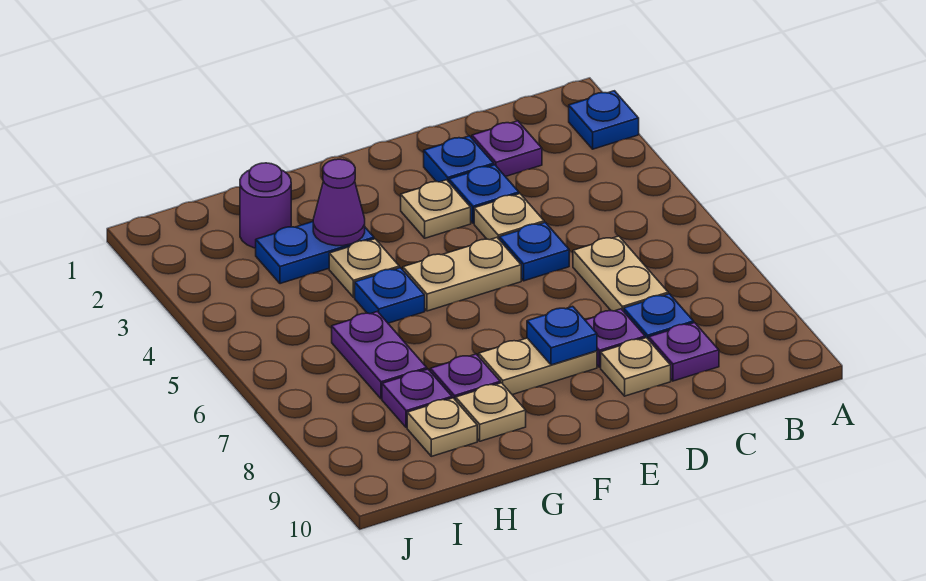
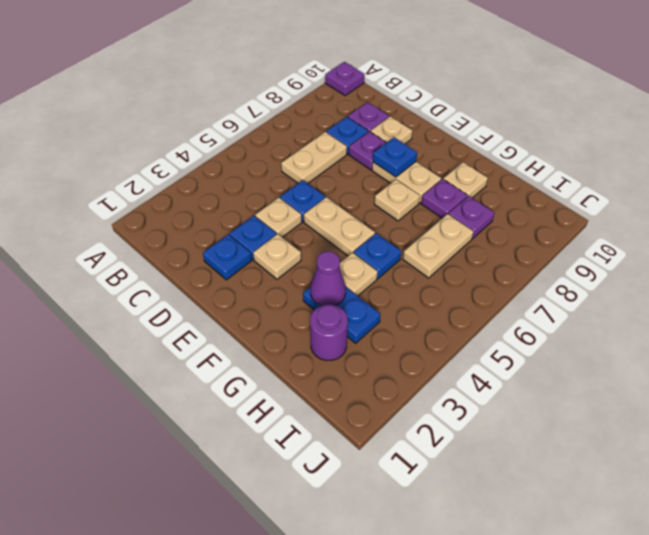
blue plate A2 level 1 -> none
purple plate C2 level 1 -> purple plate A10 level 1
purple plate H6:H7 level 1 -> tan plate H6:H7 level 1
tan plate H9 level 1 -> tan plate F7 level 1

